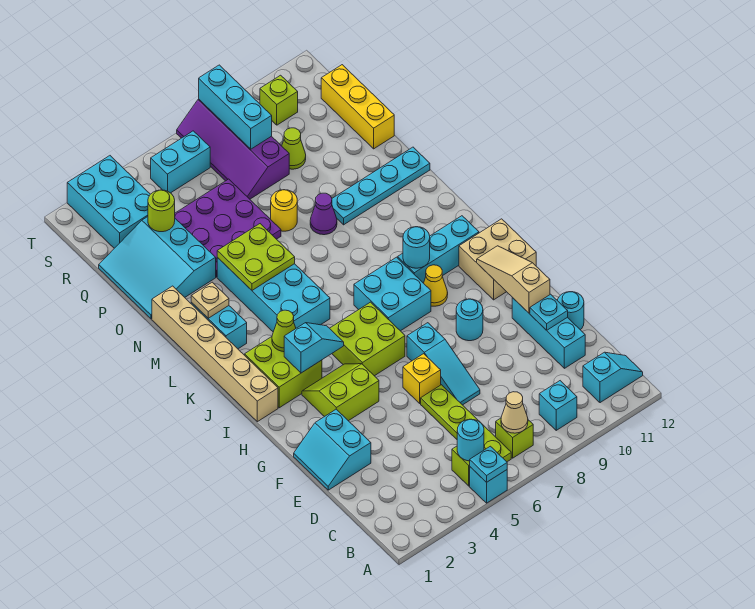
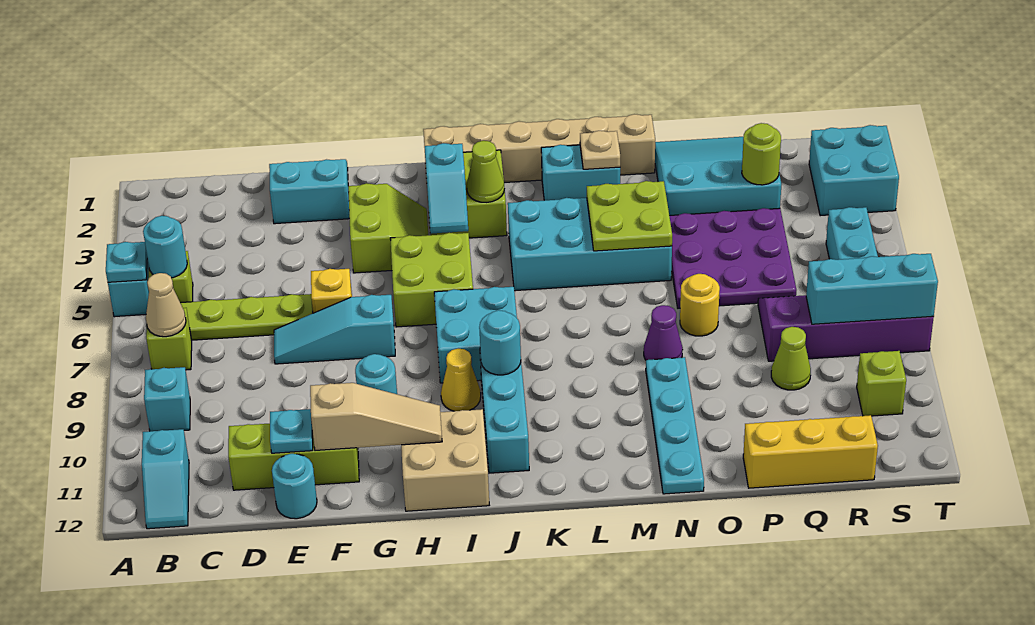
cyan brick D11:F11 level 1 -> lime brick D11:F11 level 1
cyan brick R2:T3 level 1 -> cyan brick S2:T3 level 1

